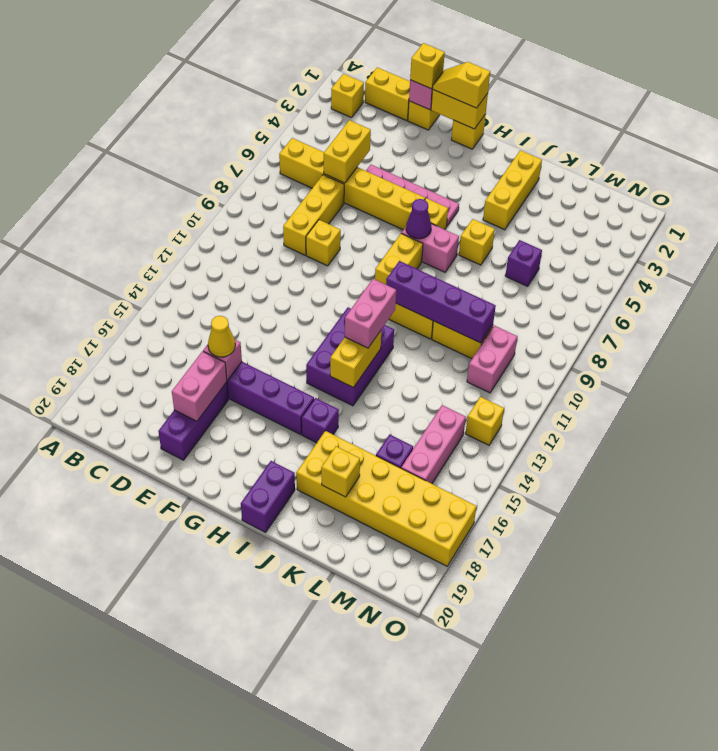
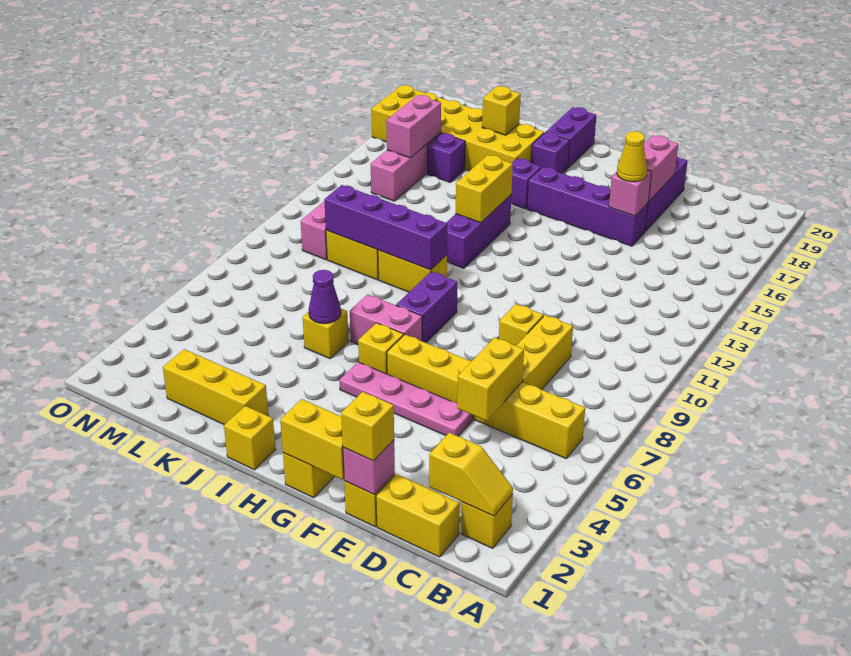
yellow slope F1:G1 level 3 top G -> yellow slope B2:C2 level 2 top C
purple cone H7 level 2 -> purple cone J6 level 2
yellow brick H8:H9 level 1 -> purple brick H8:H9 level 1
purple brick H12:I14 level 1 -> purple brick I12:I14 level 1
pink brick I12:I13 level 3 -> pink brick M15:M16 level 2
yellow brick J2:J4 level 1 -> yellow brick J2:L2 level 1
purple brick L6 level 1 -> purple brick I18 level 1
yellow brick N13 level 1 -> yellow brick I1 level 1

